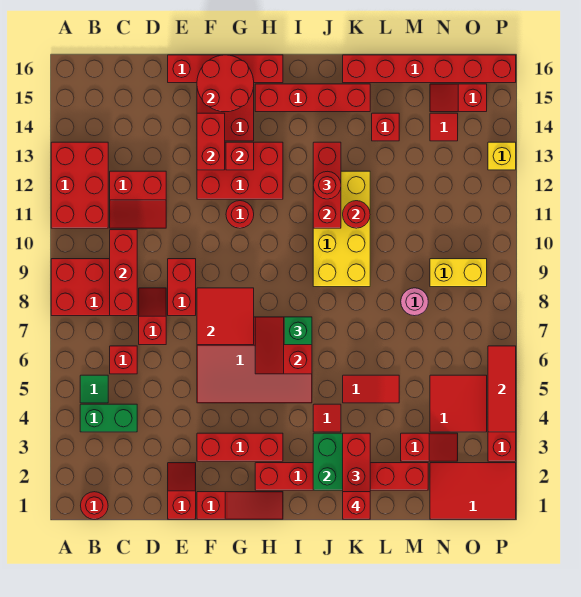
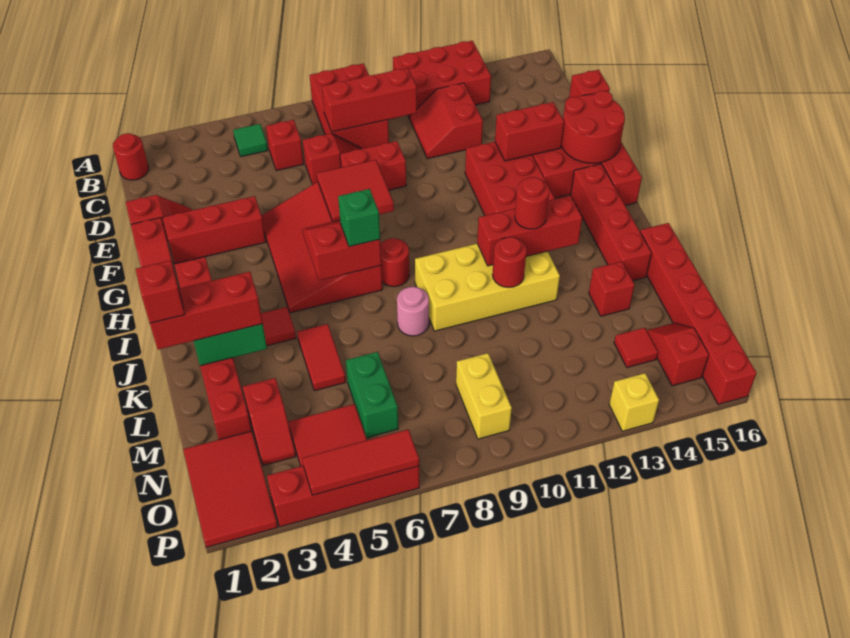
green brick B4:C4 level 1 -> green brick M6:N6 level 1
red brick F3:H3 level 1 -> red brick F2:F4 level 1
red round brick G11 level 1 -> red round brick I8 level 1
red brick G13 level 2 -> red brick E16 level 2
pink round brick M8 level 1 -> pink round brick K8 level 1

